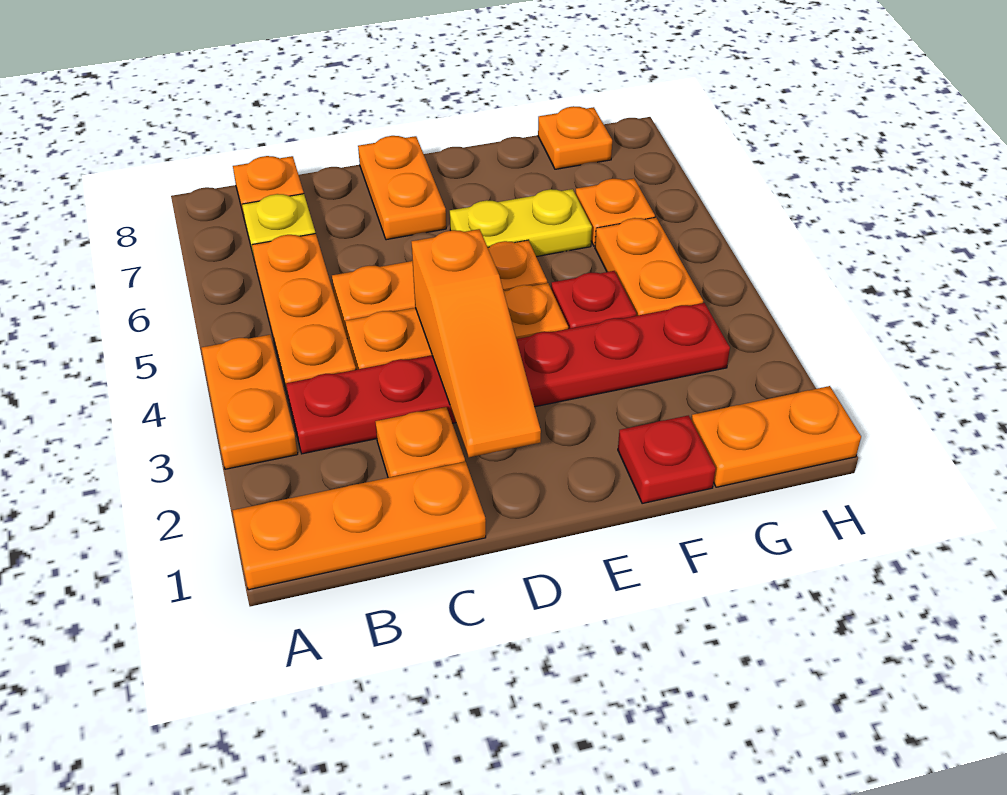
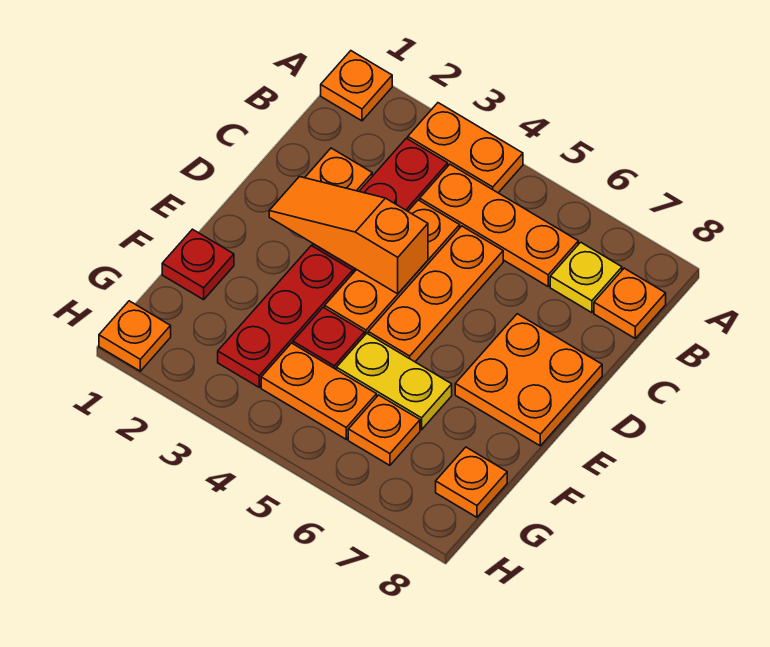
orange plate A1:C1 level 1 -> orange plate A1 level 1
orange plate D7:D8 level 1 -> orange plate D7:E8 level 1
yellow plate E6:F6 level 1 -> yellow plate F5:F6 level 1
orange plate G1:H1 level 1 -> orange plate H1 level 1

